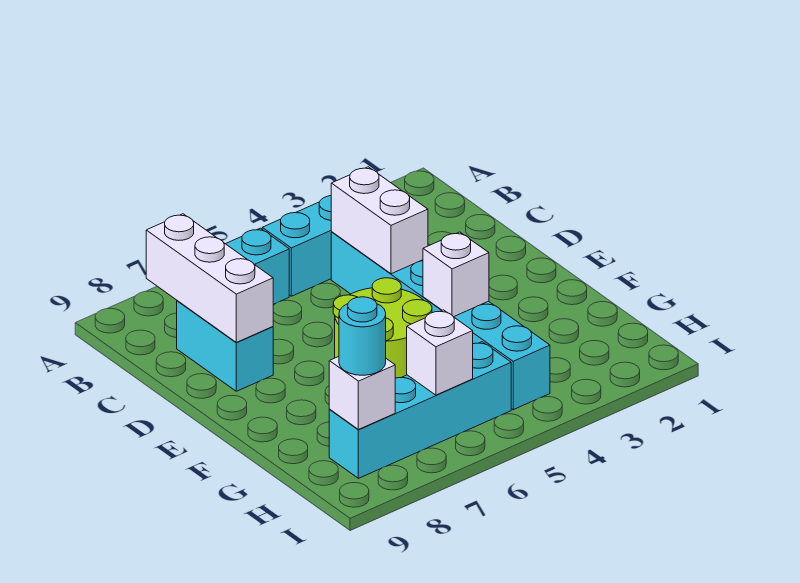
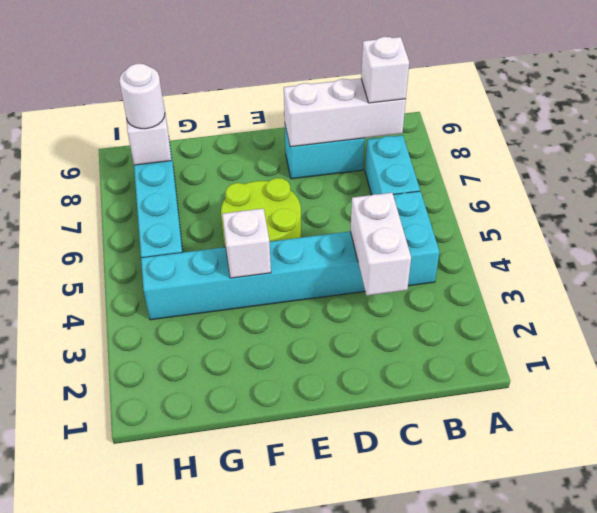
white brick C4:D4 level 2 -> white brick C3:C4 level 2
white brick H6 level 2 -> white brick B8 level 3
cyan round brick H8 level 3 -> white round brick H8 level 3

